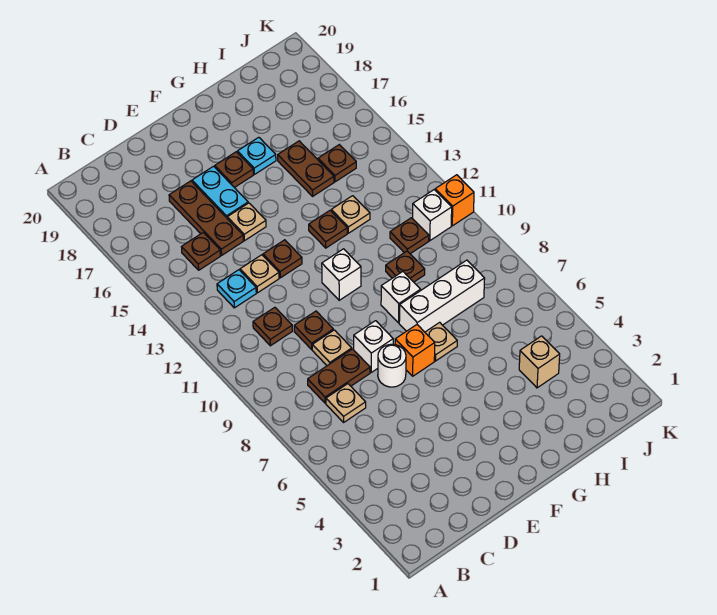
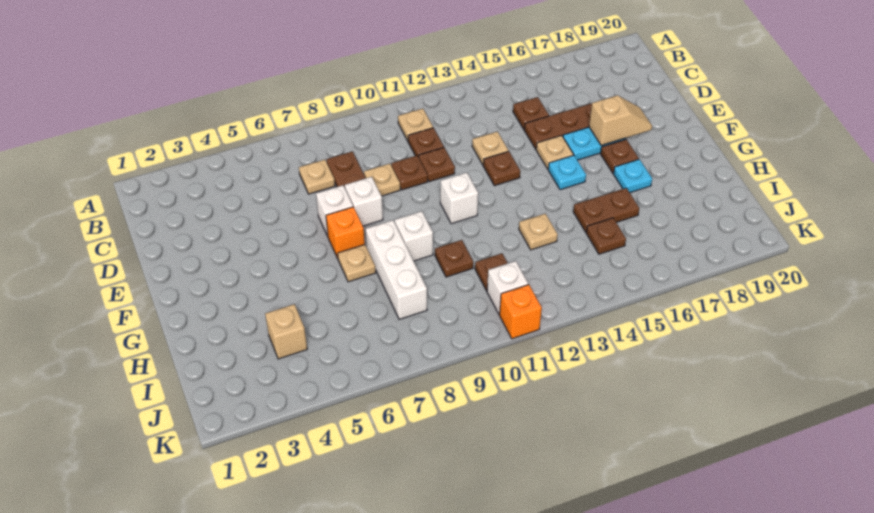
none -> tan plate B11 level 1
cyan plate C13 level 1 -> cyan plate F15 level 1
white round brick E7 level 1 -> white brick E7 level 1
none -> tan slope E17:E18 level 2 top 17
brown plate G13 level 1 -> brown plate D11 level 1

